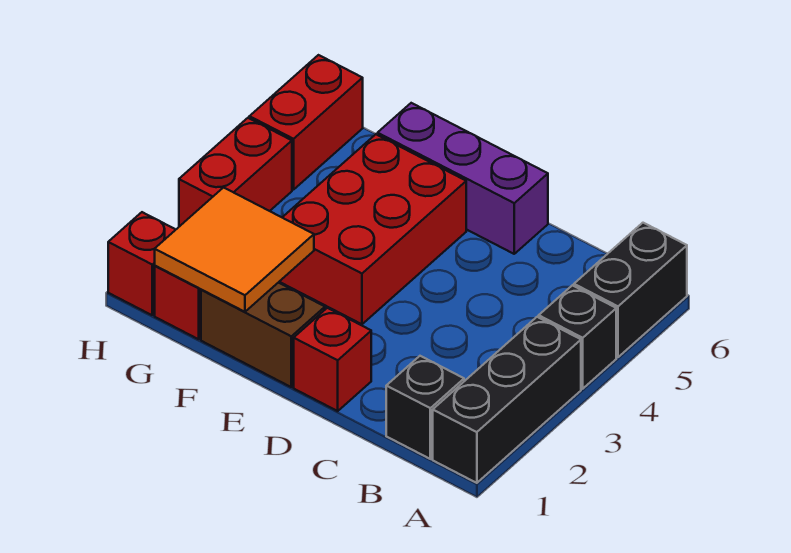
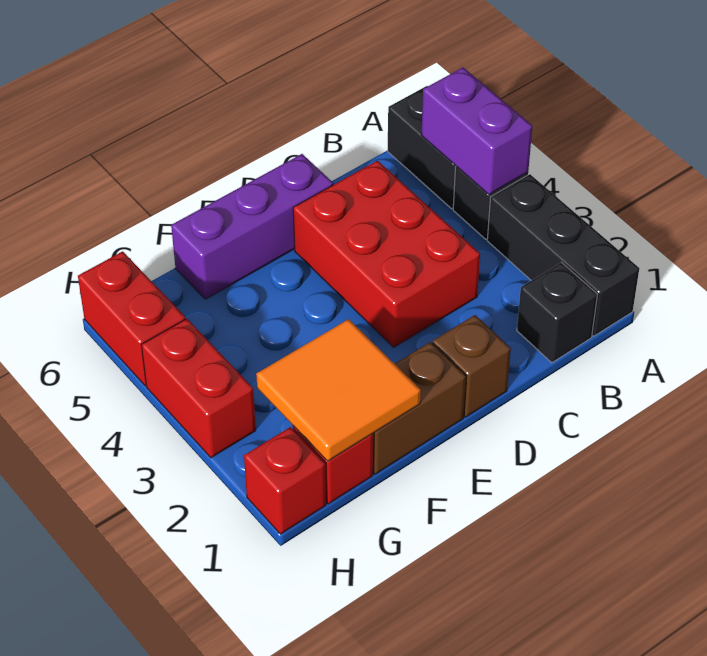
none -> purple brick A4:A5 level 2
red brick D1 level 1 -> brown brick D1 level 1
red brick E3:F5 level 1 -> red brick C3:D5 level 1

